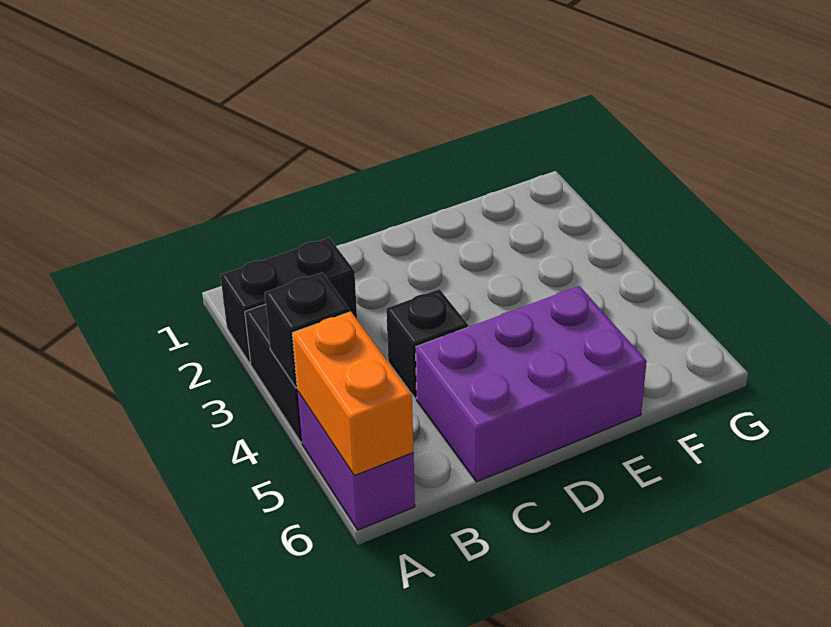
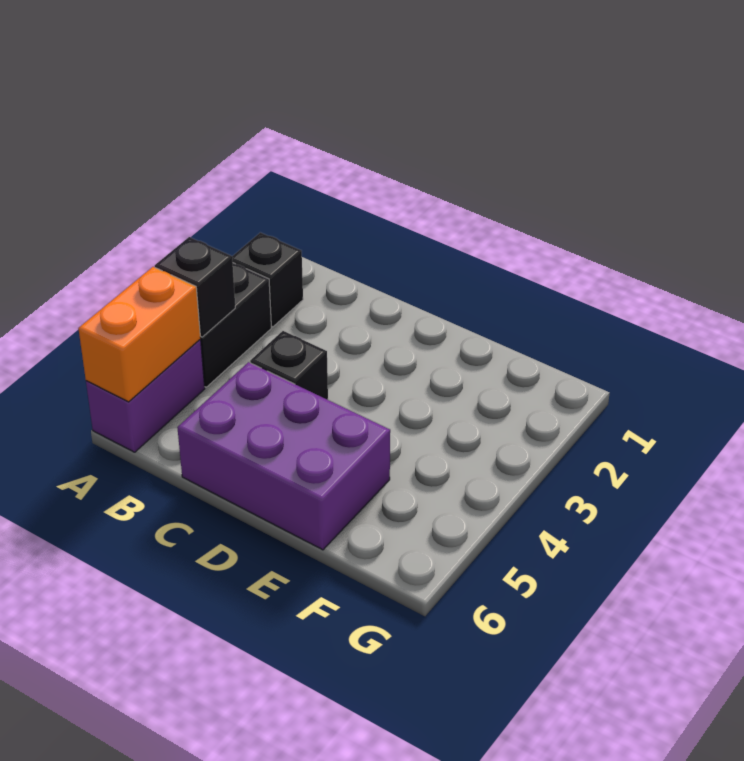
black brick A2:B2 level 1 -> black brick A2 level 1

